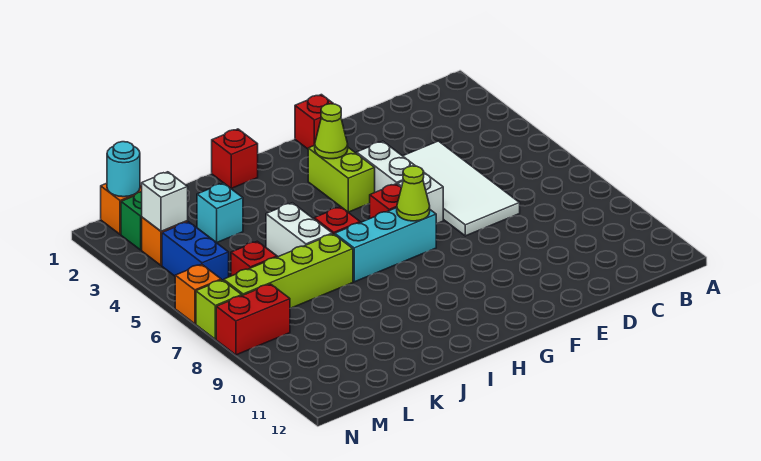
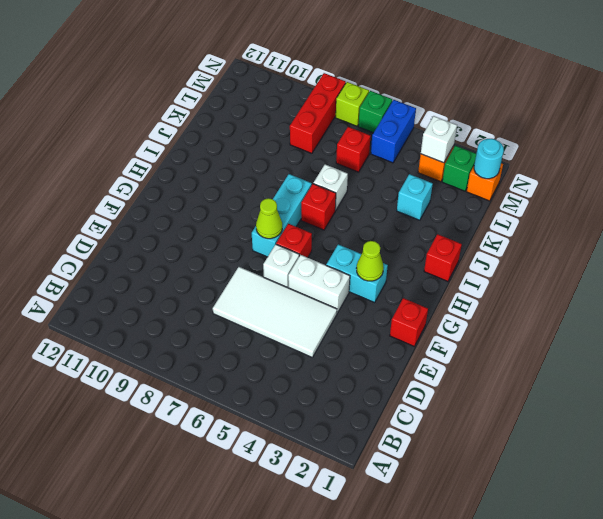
lime brick G3:G4 level 1 -> cyan brick G3:G4 level 1
white brick J5:J6 level 1 -> white brick J6 level 1
lime brick J7:M7 level 1 -> none
blue brick M4:M5 level 1 -> blue brick M5:N5 level 1
red brick M8:N8 level 1 -> red brick L8:N8 level 1
orange brick N6 level 1 -> green brick N6 level 1

